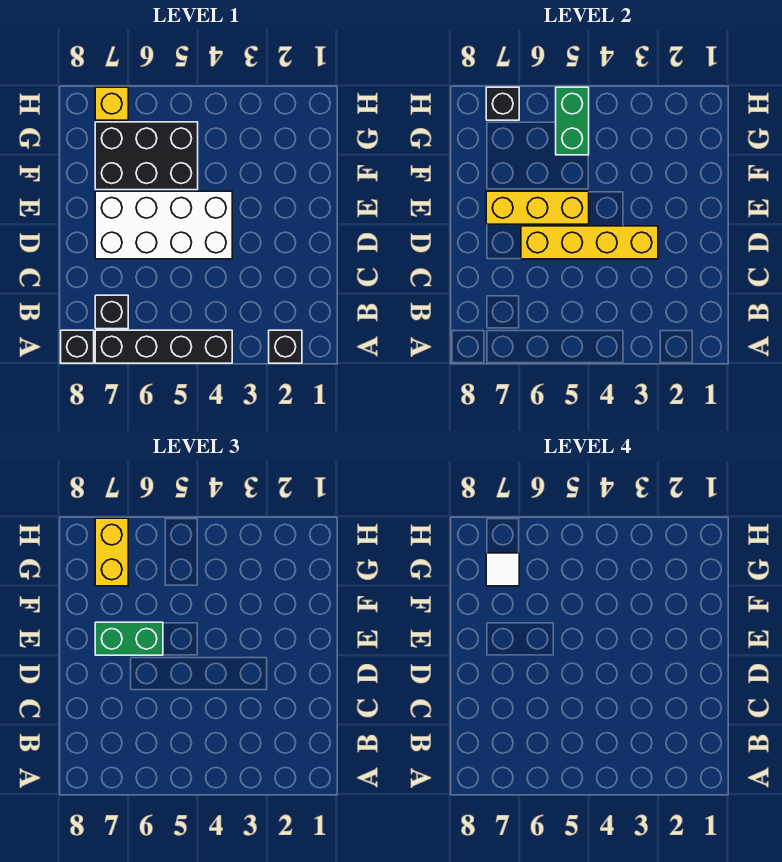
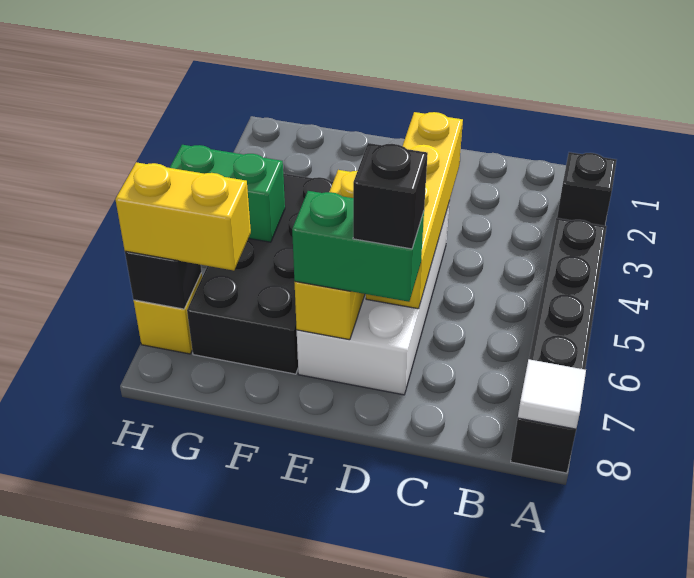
black brick B7 level 1 -> black brick D7 level 4
green brick E6:E7 level 3 -> green brick D7:E7 level 3
black brick F5:G7 level 1 -> black brick F4:G7 level 1
white tile G7 level 4 -> white tile A8 level 2

